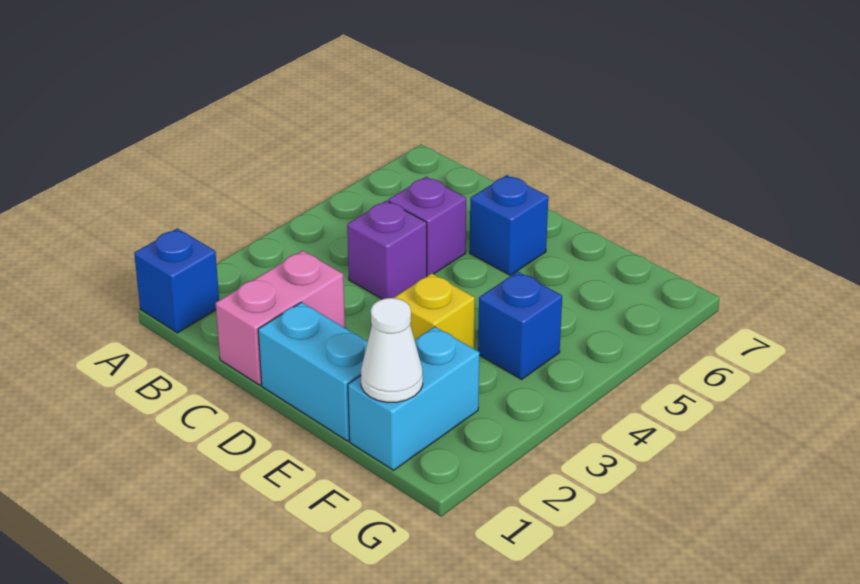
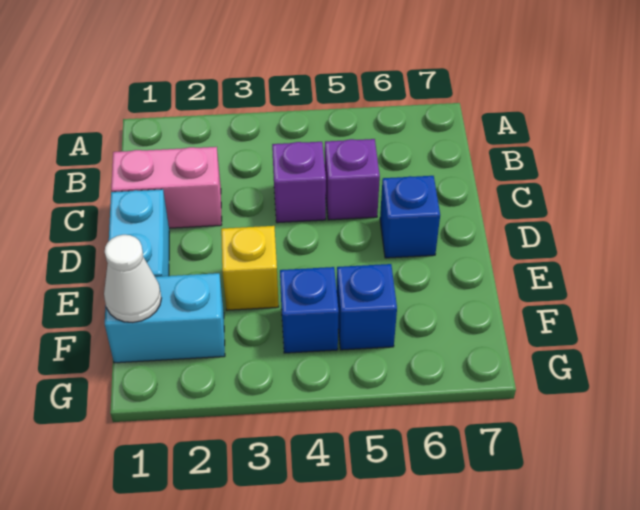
blue brick A1 level 1 -> blue brick F5 level 1

